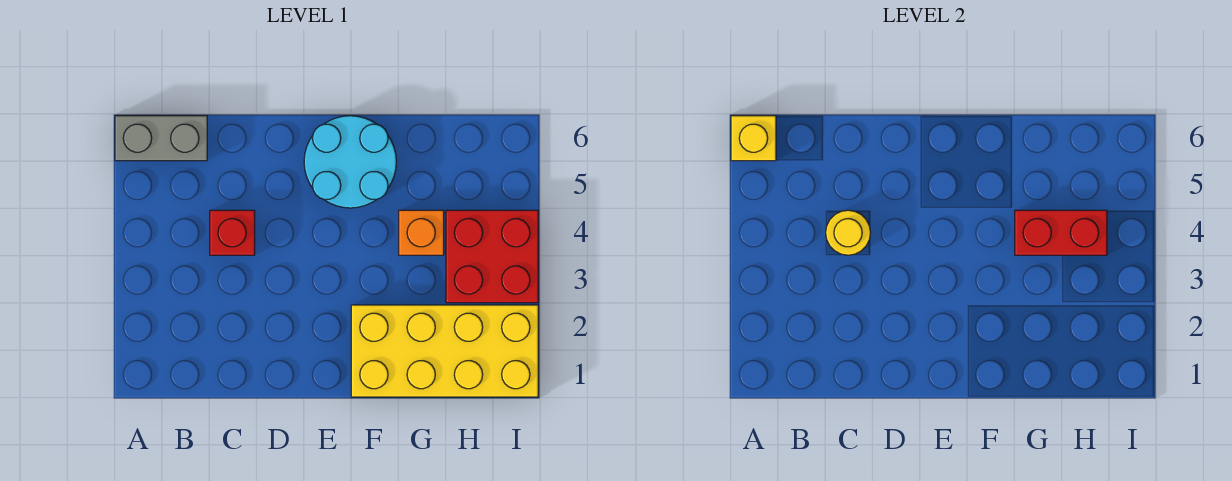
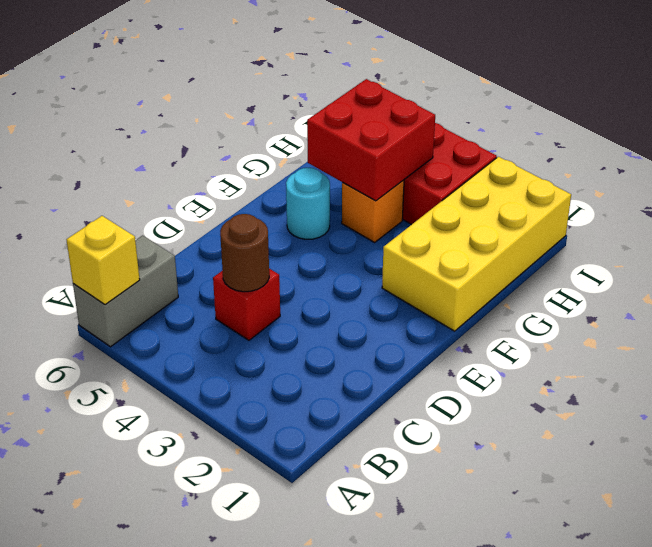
yellow round brick C4 level 2 -> brown round brick C4 level 2
cyan round brick E5:F6 level 1 -> cyan round brick F5 level 1
red brick G4:H4 level 2 -> red brick G4:H5 level 2

